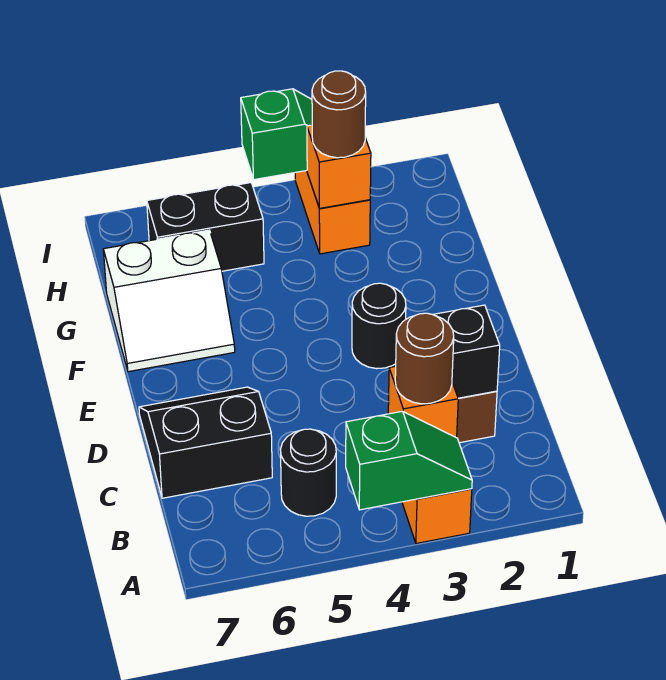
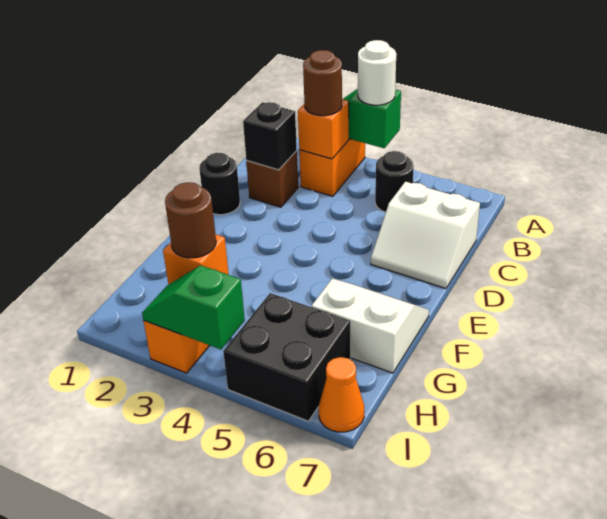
none -> white round brick A4 level 3
black slope C6:D7 level 1 top C -> white slope C6:D7 level 1 top C
black round brick E3 level 1 -> black round brick D1 level 1
black brick H5:H6 level 1 -> black brick H5:I6 level 1
none -> orange cone I7 level 1

